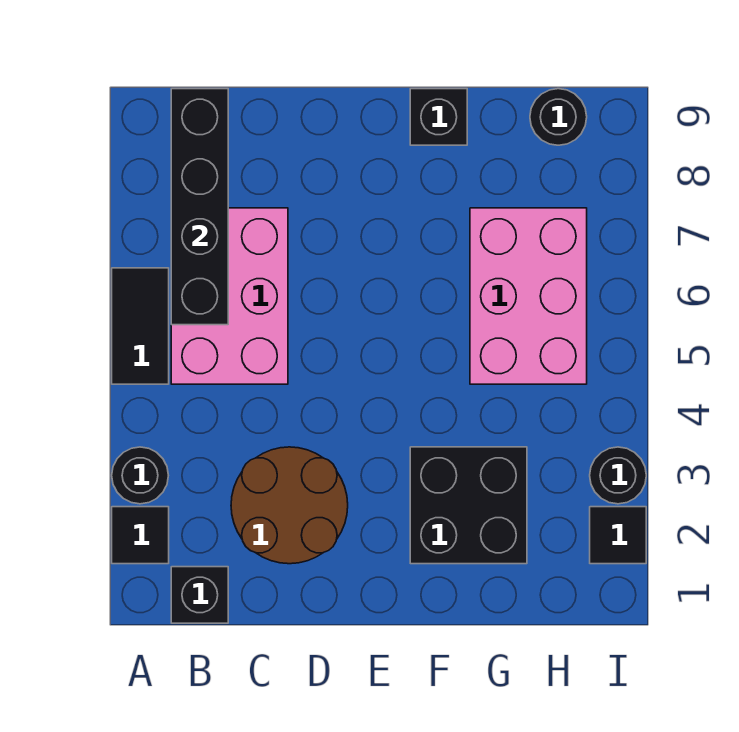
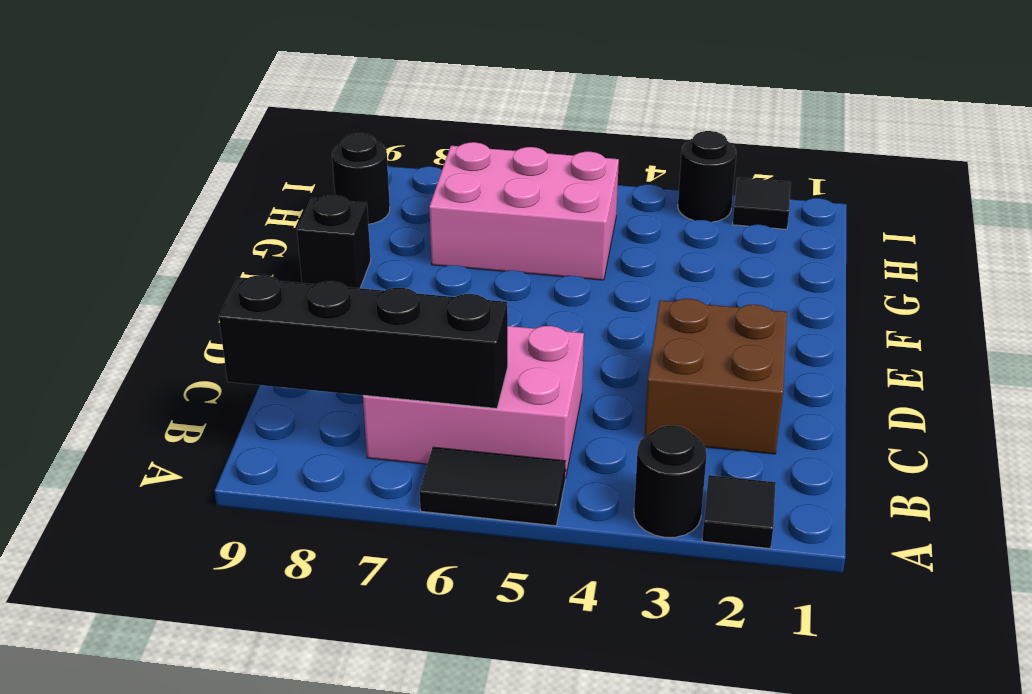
black brick B1 level 1 -> none
brown round brick C2:D3 level 1 -> brown brick C2:D3 level 1
black brick F2:G3 level 1 -> none

